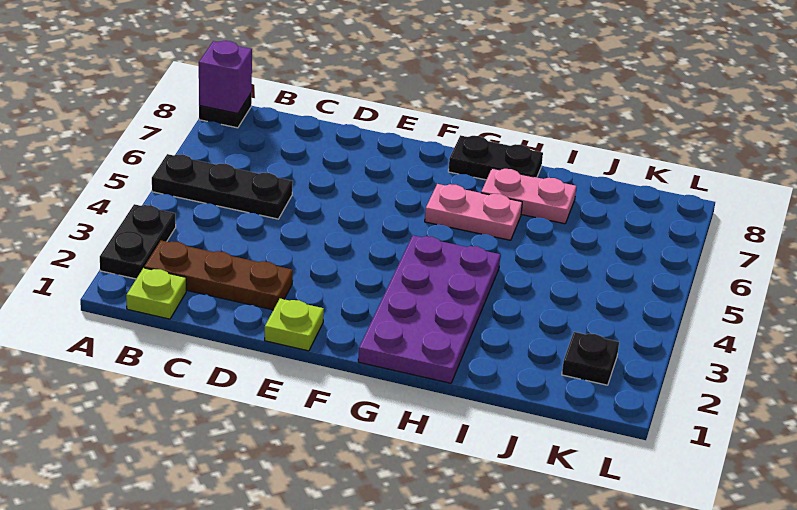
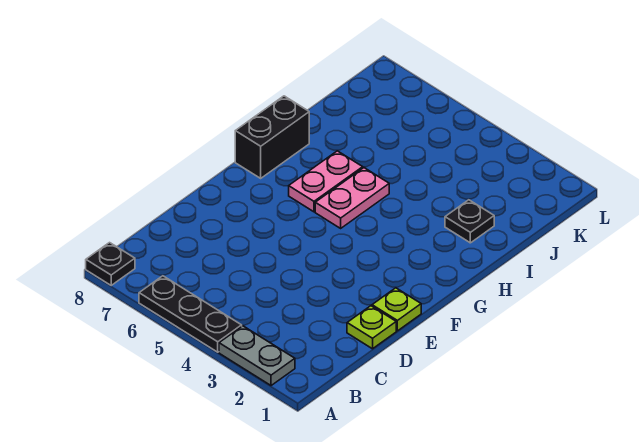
black plate A2:A3 level 1 -> grey plate A2:A3 level 1
black plate A5:C5 level 1 -> black plate A4:A6 level 1
purple brick A8 level 2 -> none
lime plate B1 level 1 -> lime plate D1 level 1
brown plate B2:D2 level 1 -> none
purple plate G1:H4 level 1 -> none
black plate G8:H8 level 1 -> black brick G8:H8 level 1
pink plate H7:I7 level 1 -> pink plate G5:H5 level 1
black plate K2 level 1 -> black plate I2 level 1

